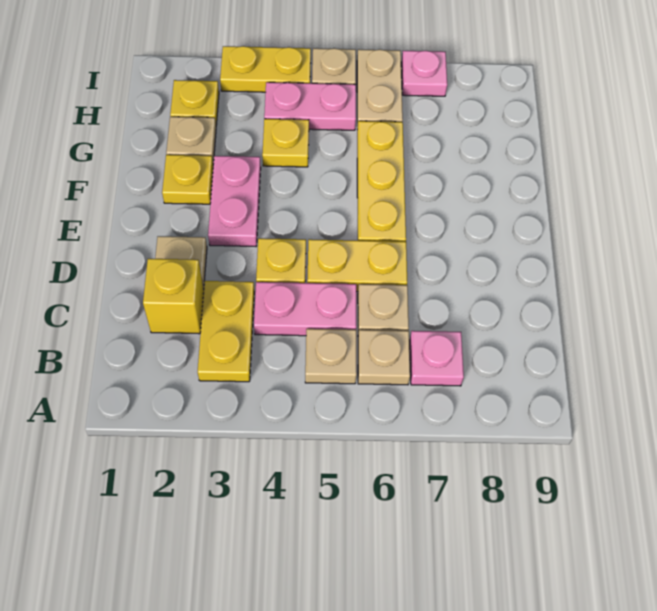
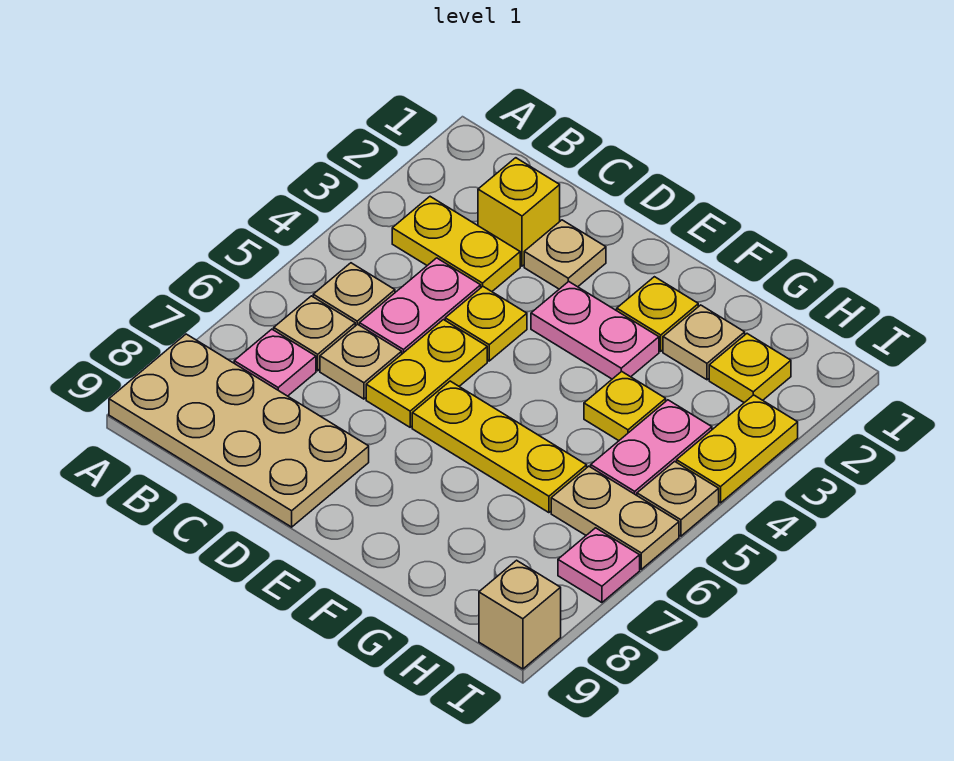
none -> tan plate A8:D9 level 1
none -> tan brick I9 level 1

